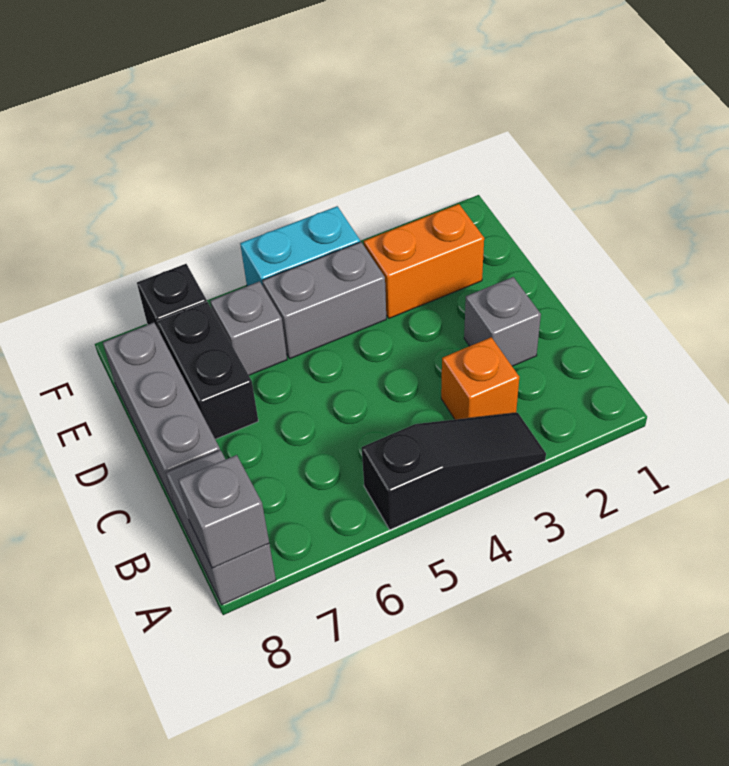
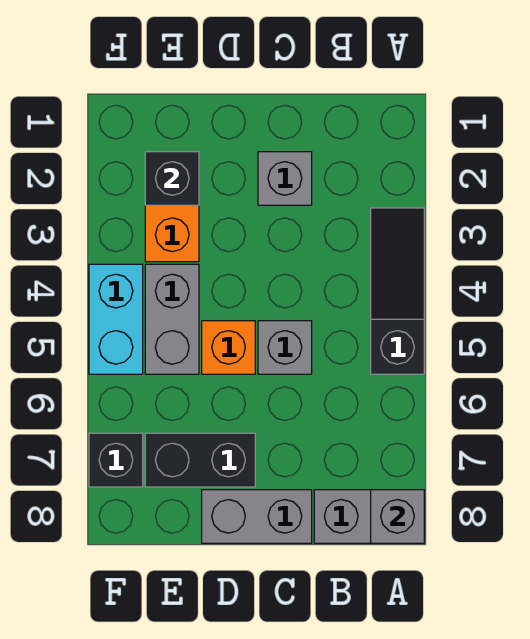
orange brick B3 level 1 -> orange brick D5 level 1
grey brick C8:E8 level 1 -> grey brick C8:D8 level 1
none -> black brick E2 level 2
grey brick E6 level 1 -> grey brick C5 level 1

